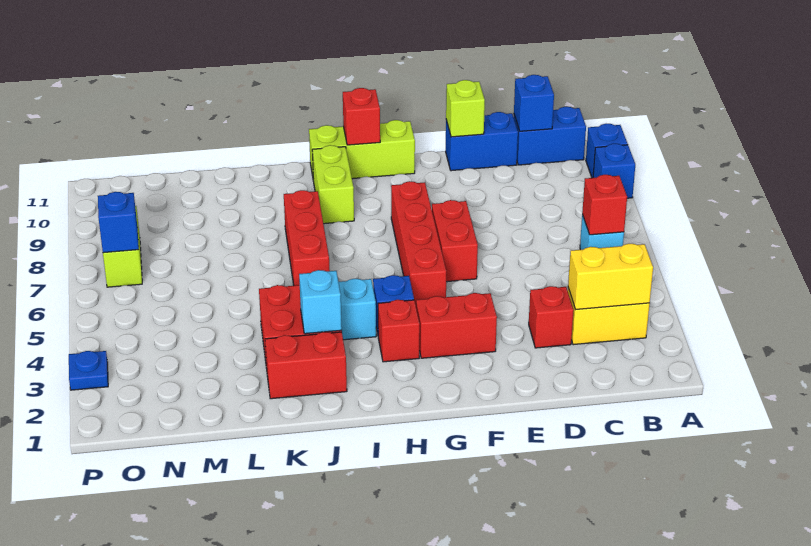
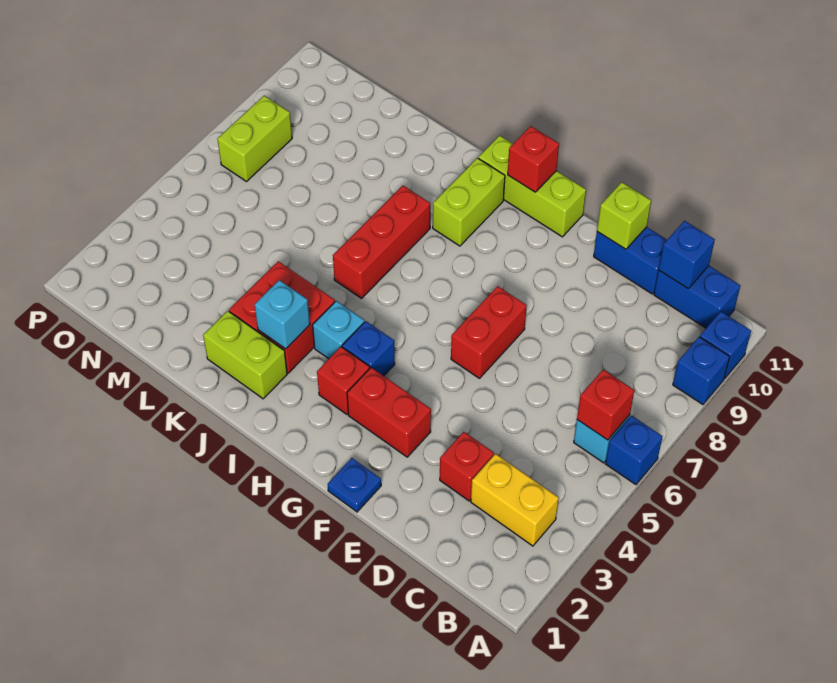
yellow brick B3:C3 level 2 -> none
red brick G5:G8 level 1 -> none
red brick J2:K2 level 1 -> lime brick J2:K2 level 1
blue brick O7 level 2 -> blue brick A6 level 1
blue plate P3 level 1 -> blue plate F1 level 1

